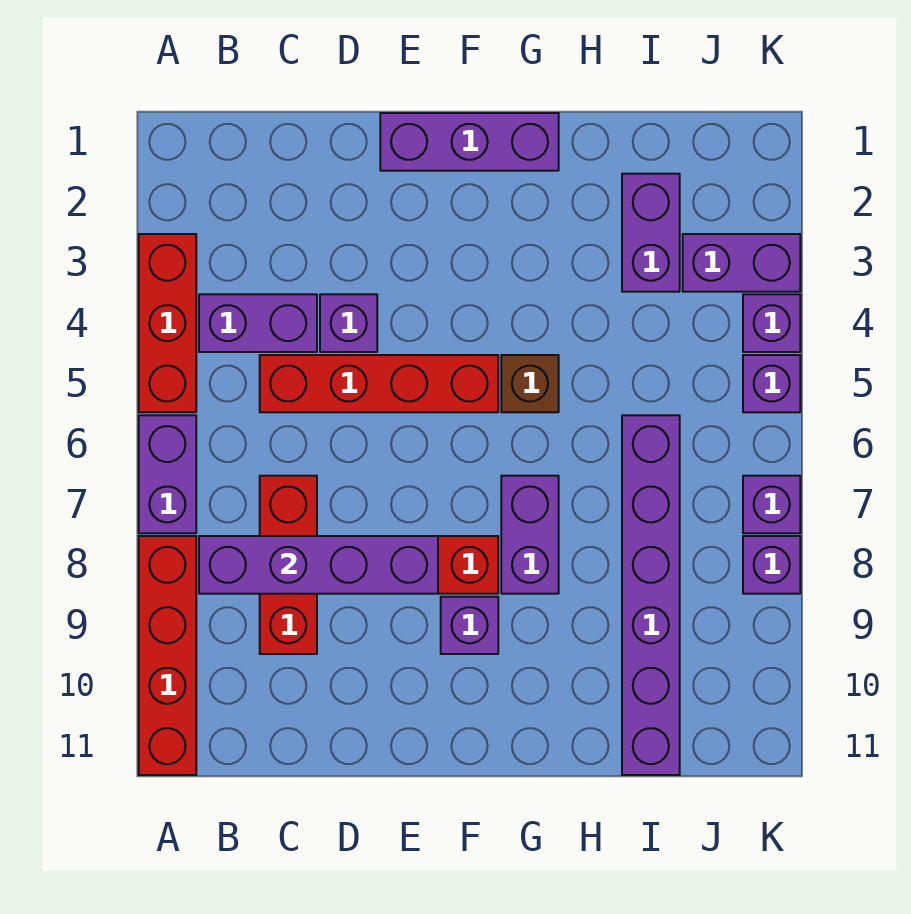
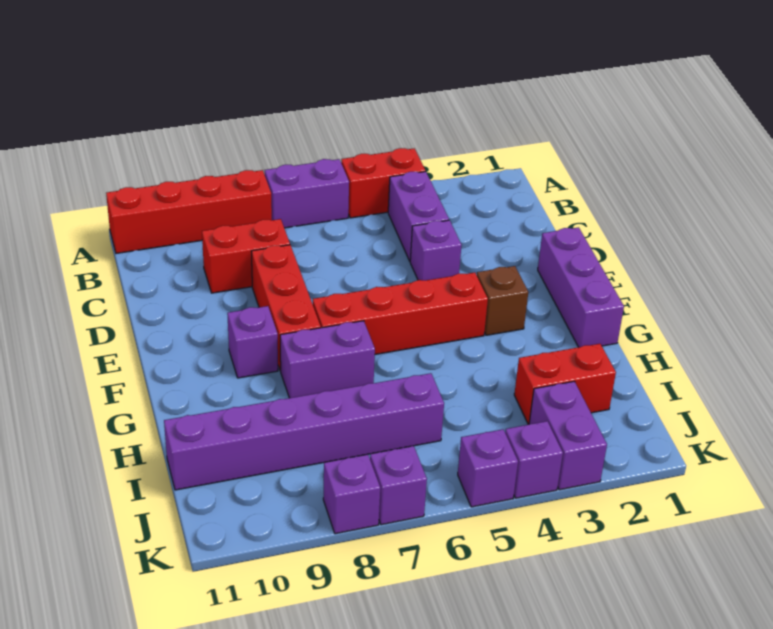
red brick A3:A5 level 1 -> red brick A4:A5 level 1
purple brick B8:E8 level 2 -> none
red brick C5:F5 level 1 -> red brick F4:F7 level 1
red brick C7:C9 level 1 -> red brick C8:C9 level 1
brown brick G5 level 1 -> brown brick F3 level 1
purple brick I2:I3 level 1 -> red brick I2:I3 level 1

